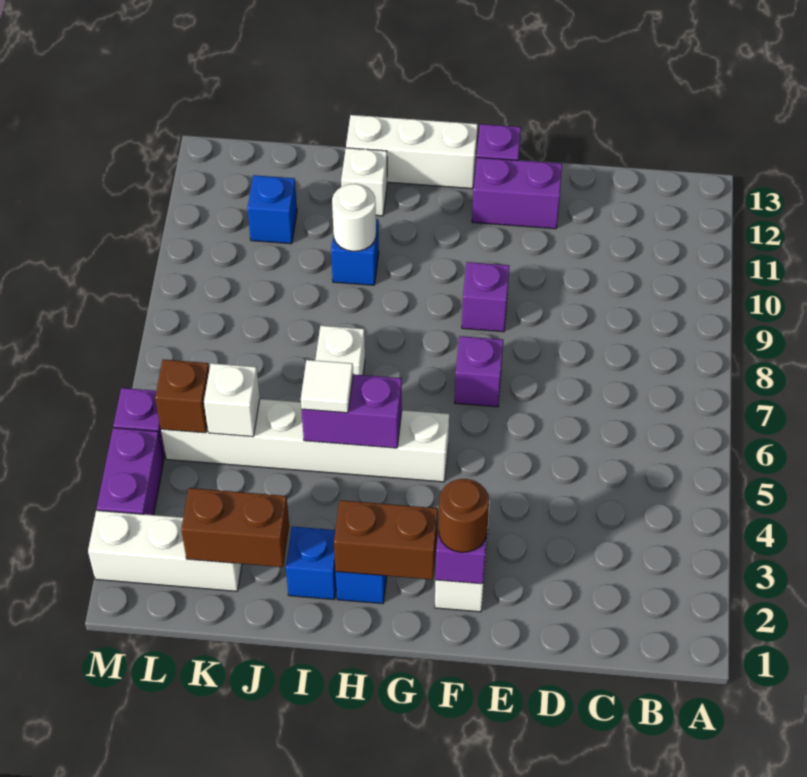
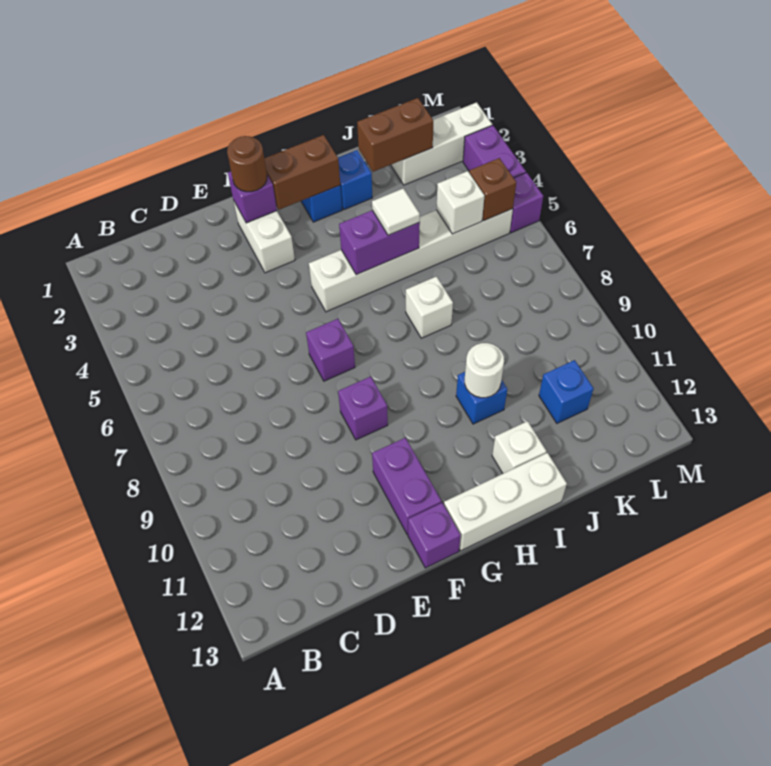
purple brick E12:F12 level 1 -> purple brick F11:F12 level 1

